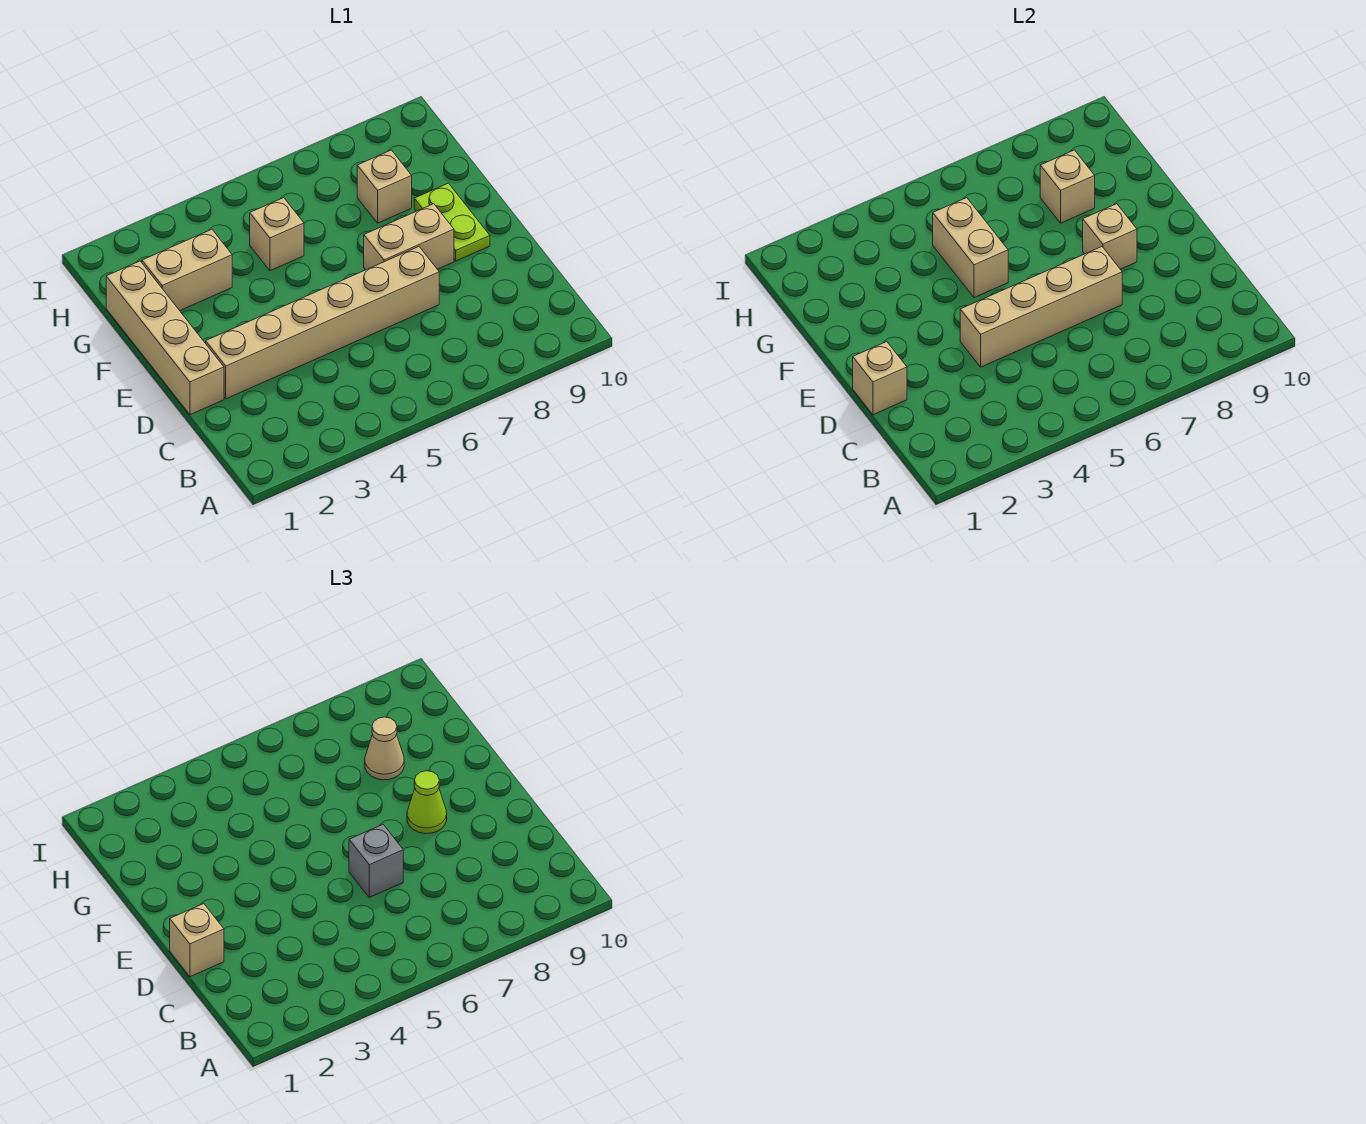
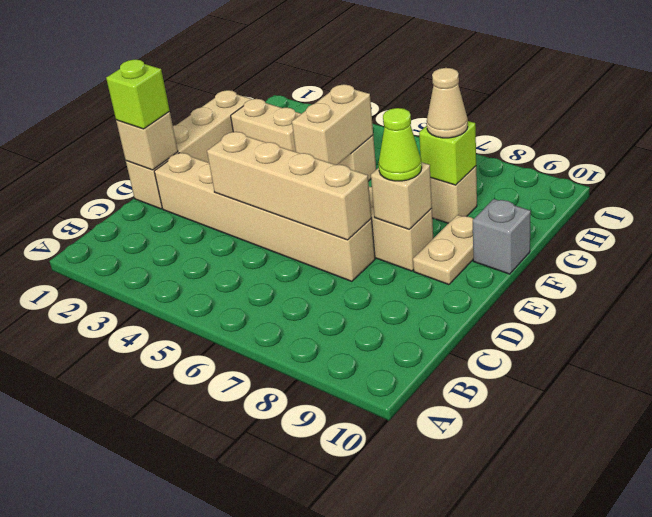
tan brick D1 level 3 -> lime brick D1 level 3
grey brick D6 level 3 -> grey brick F10 level 1
lime plate E9:F9 level 1 -> tan plate E9:F9 level 1
tan brick G8 level 2 -> lime brick G8 level 2

